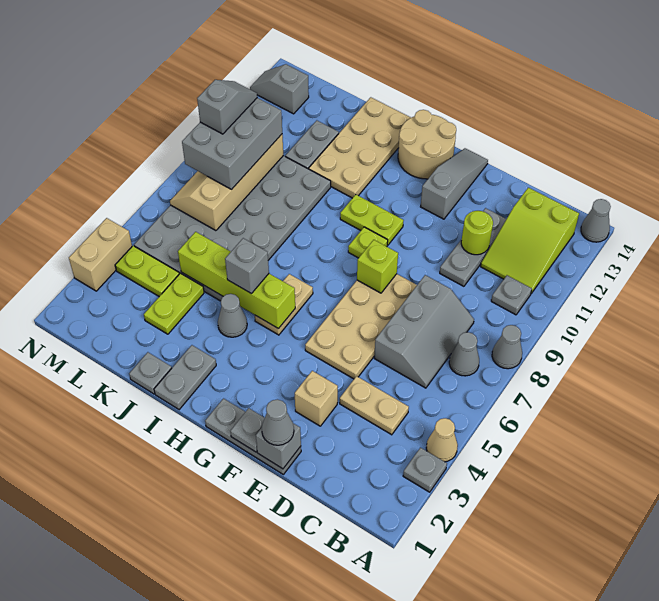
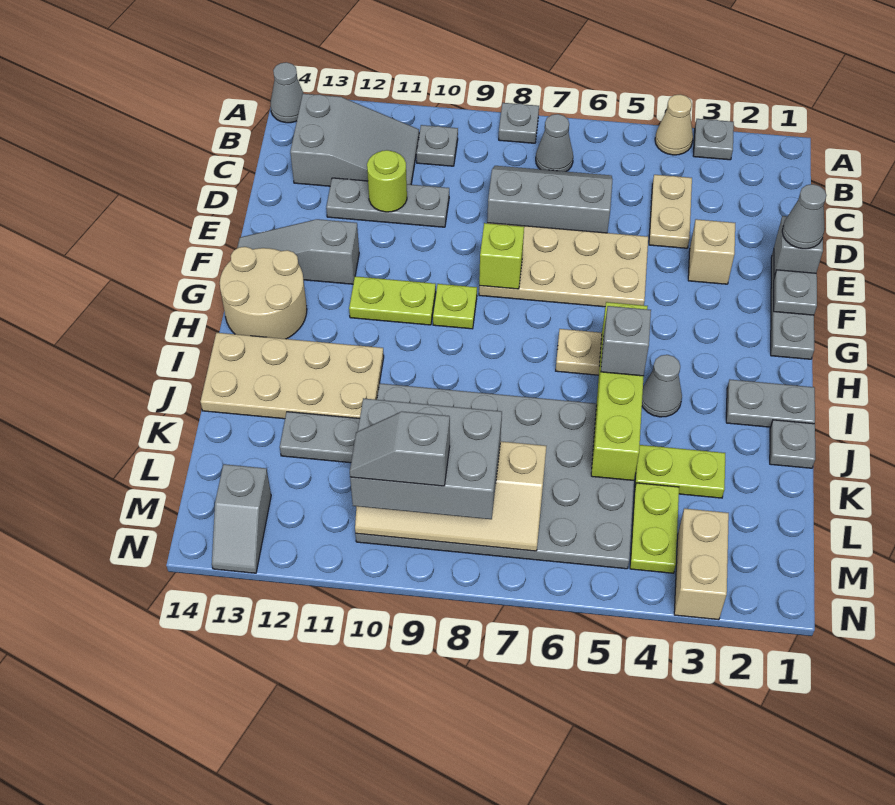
grey cone A8 level 1 -> grey plate A8 level 1
lime slope B11:C13 level 1 top 13 -> grey slope B11:C13 level 1 top 13
lime plate G10:H10 level 1 -> lime plate G10:G11 level 1
tan brick N3:N4 level 1 -> tan brick M3:N3 level 1

